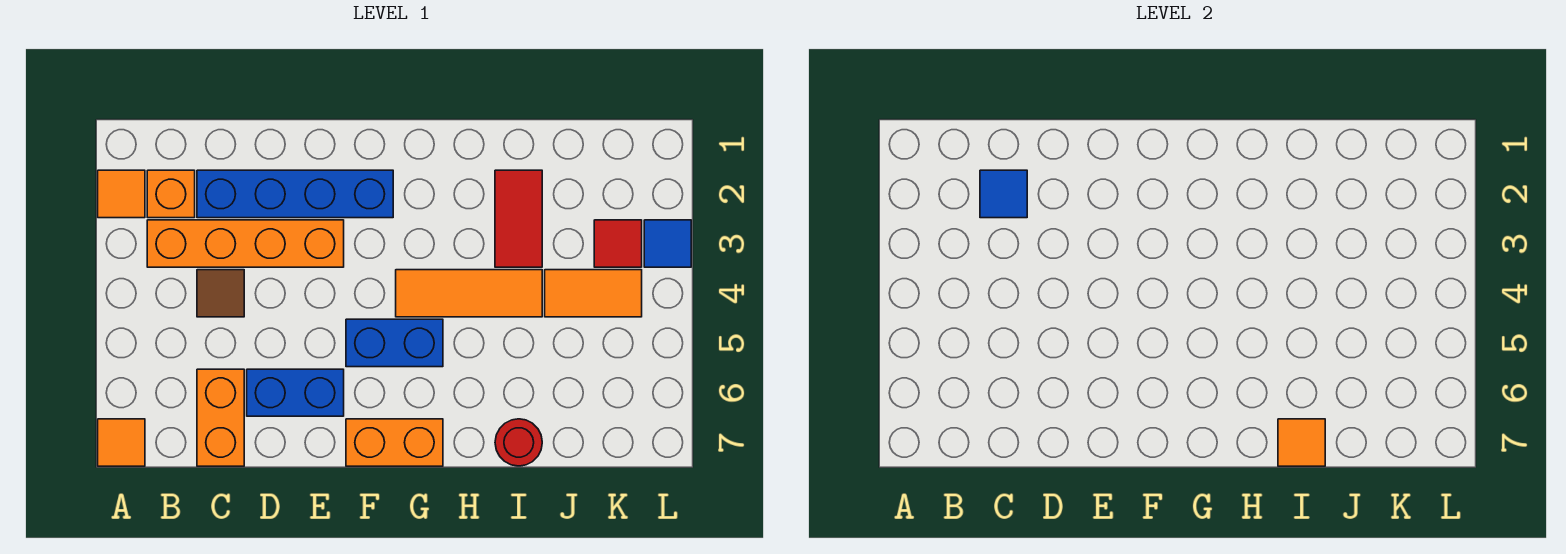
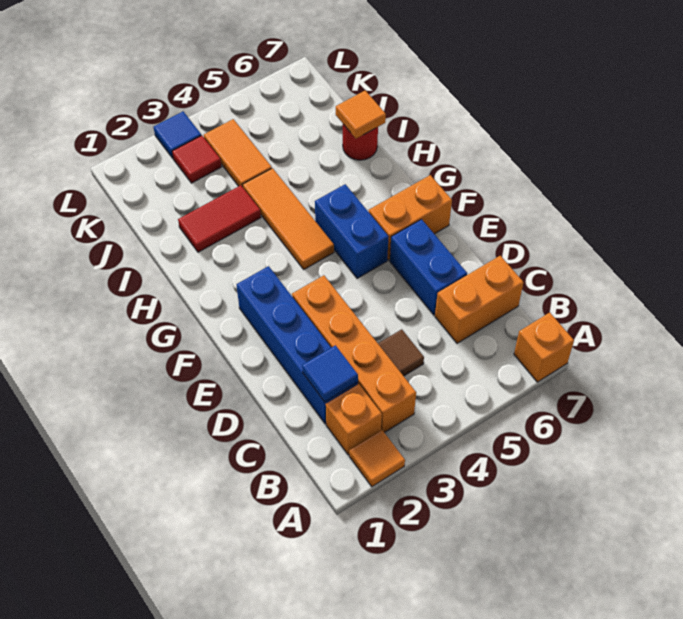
orange tile A7 level 1 -> orange brick A7 level 1
orange brick F7:G7 level 1 -> orange brick F6:F7 level 1

